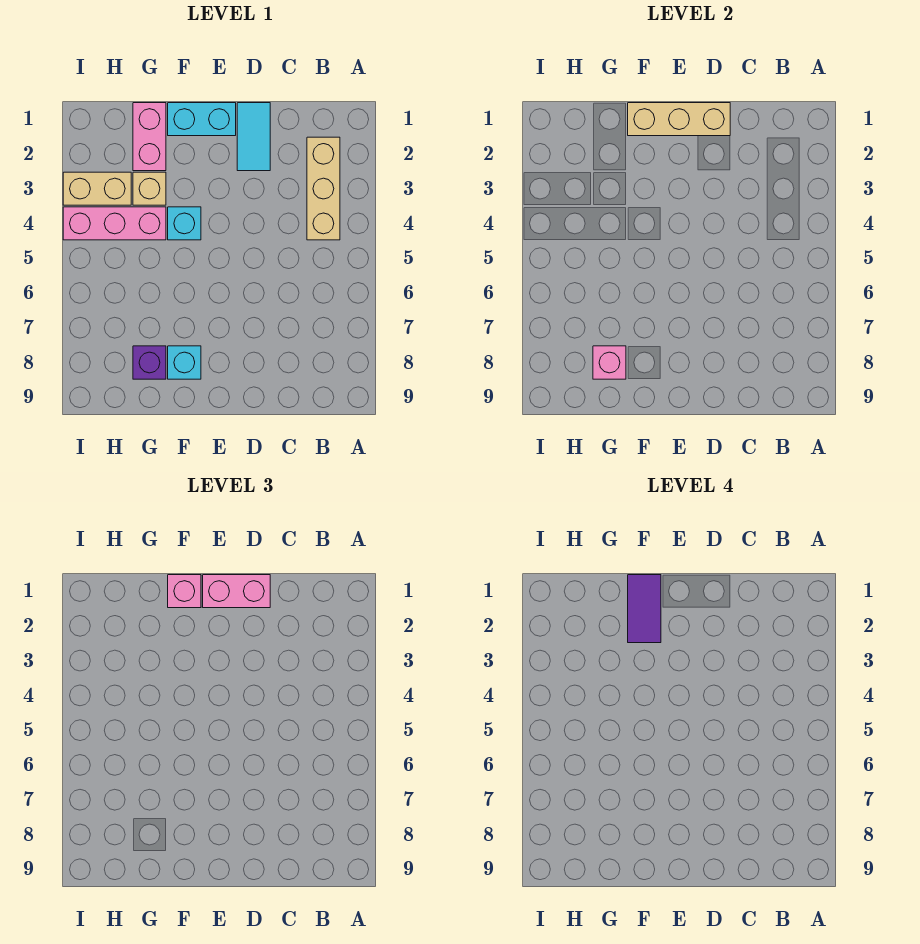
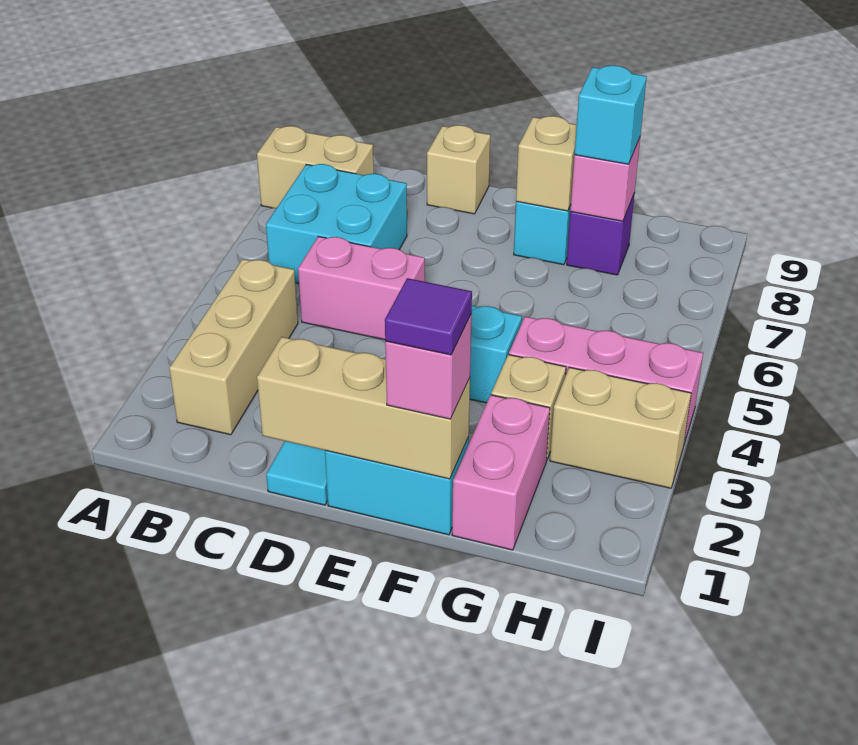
none -> tan brick A8:B8 level 1
none -> cyan brick B6:C7 level 1
pink brick D1:E1 level 3 -> pink brick C5:D5 level 1
none -> tan brick D9 level 1
purple tile F1:F2 level 4 -> purple tile F1 level 4
none -> tan brick F8 level 2
none -> cyan brick G8 level 3

